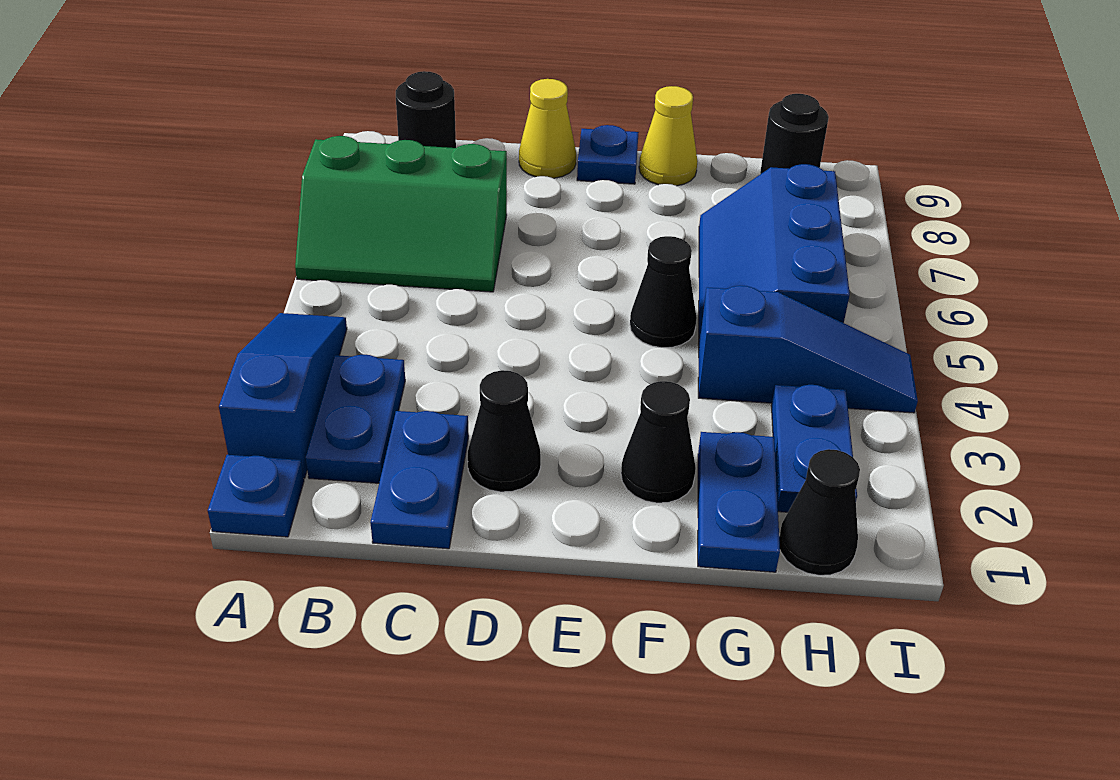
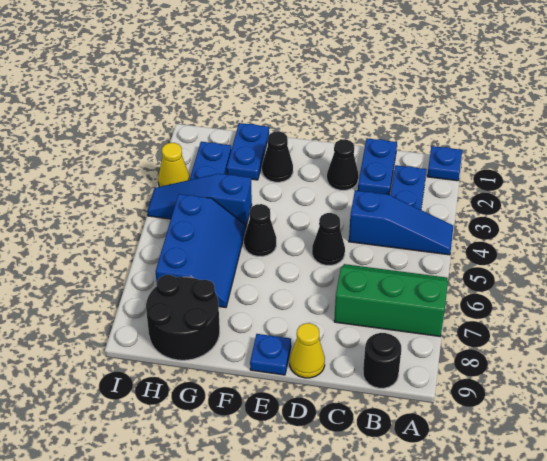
blue slope A2:A4 level 1 top 2 -> blue slope A4:C4 level 1 top C
yellow cone F9 level 1 -> yellow cone I3 level 1
black cone H1 level 1 -> black cone D5 level 1
black round brick H9 level 1 -> black round brick G8:H9 level 1

